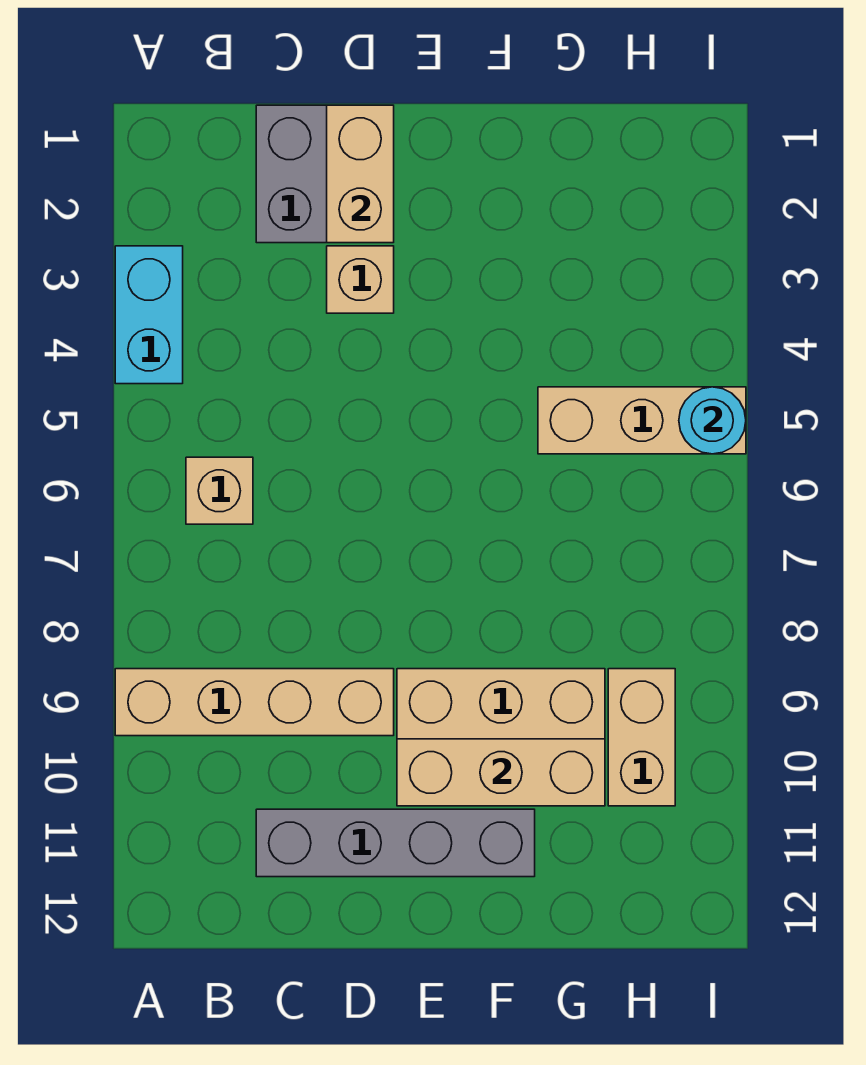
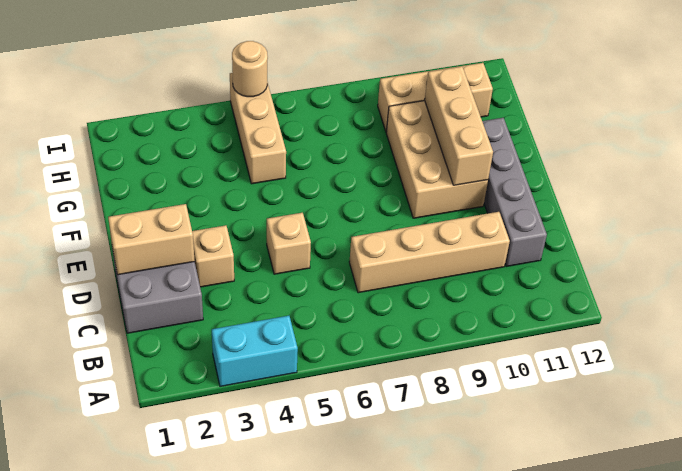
tan brick A9:D9 level 1 -> tan brick C7:C10 level 1
tan brick B6 level 1 -> tan brick D5 level 1
tan brick H9:H10 level 1 -> tan brick H9:H11 level 1
cyan round brick I5 level 2 -> tan round brick I5 level 2

